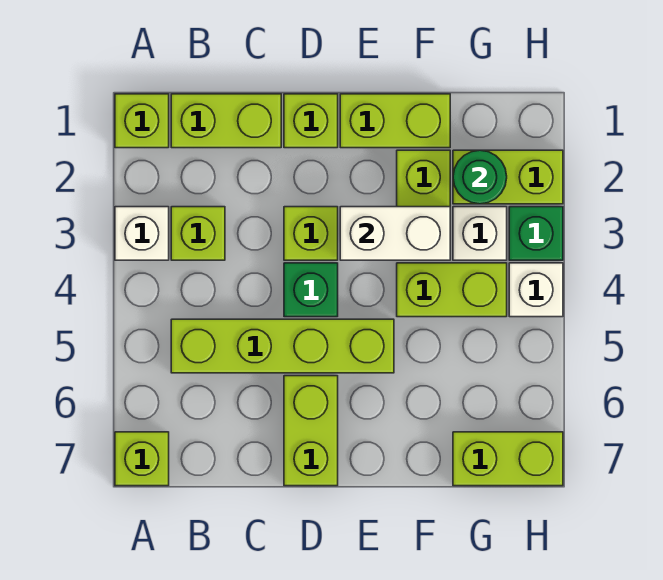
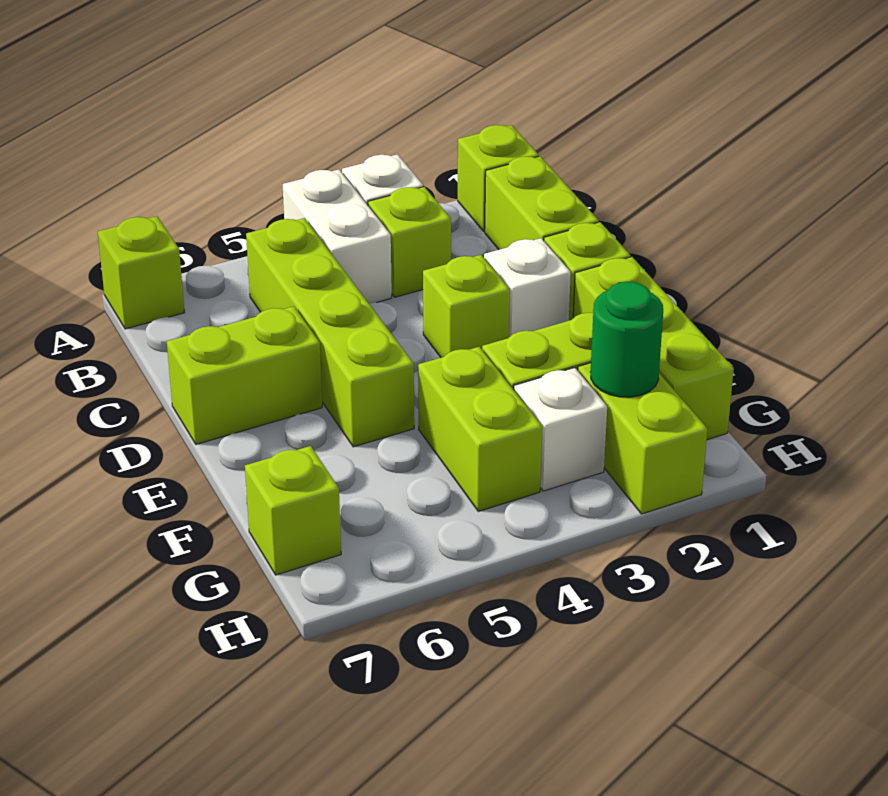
green brick D4 level 1 -> none
lime brick E1:F1 level 1 -> lime brick E1:G1 level 1
white brick E3:F3 level 2 -> white brick A4:B4 level 1
lime brick G7:H7 level 1 -> lime brick G7 level 1
green brick H3 level 1 -> none
white brick H4 level 1 -> white brick D2 level 1

